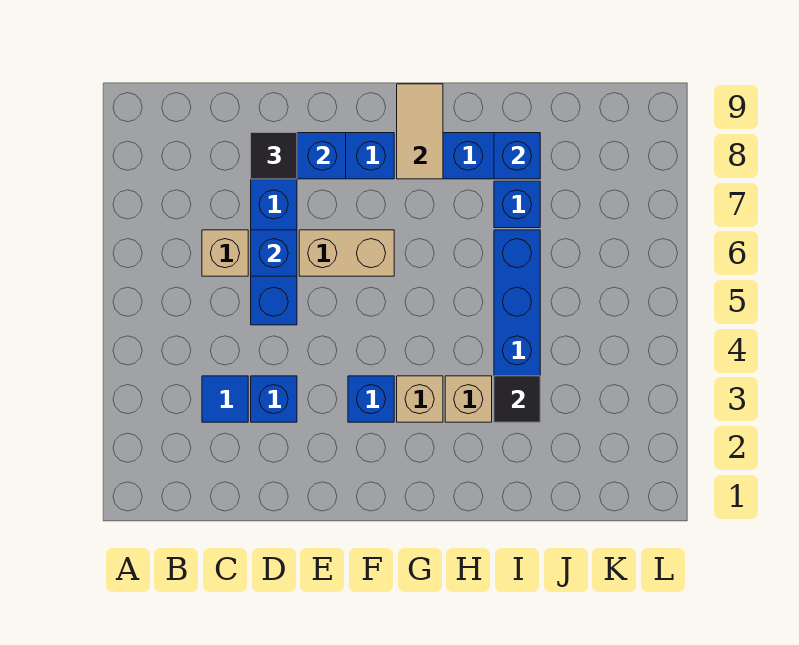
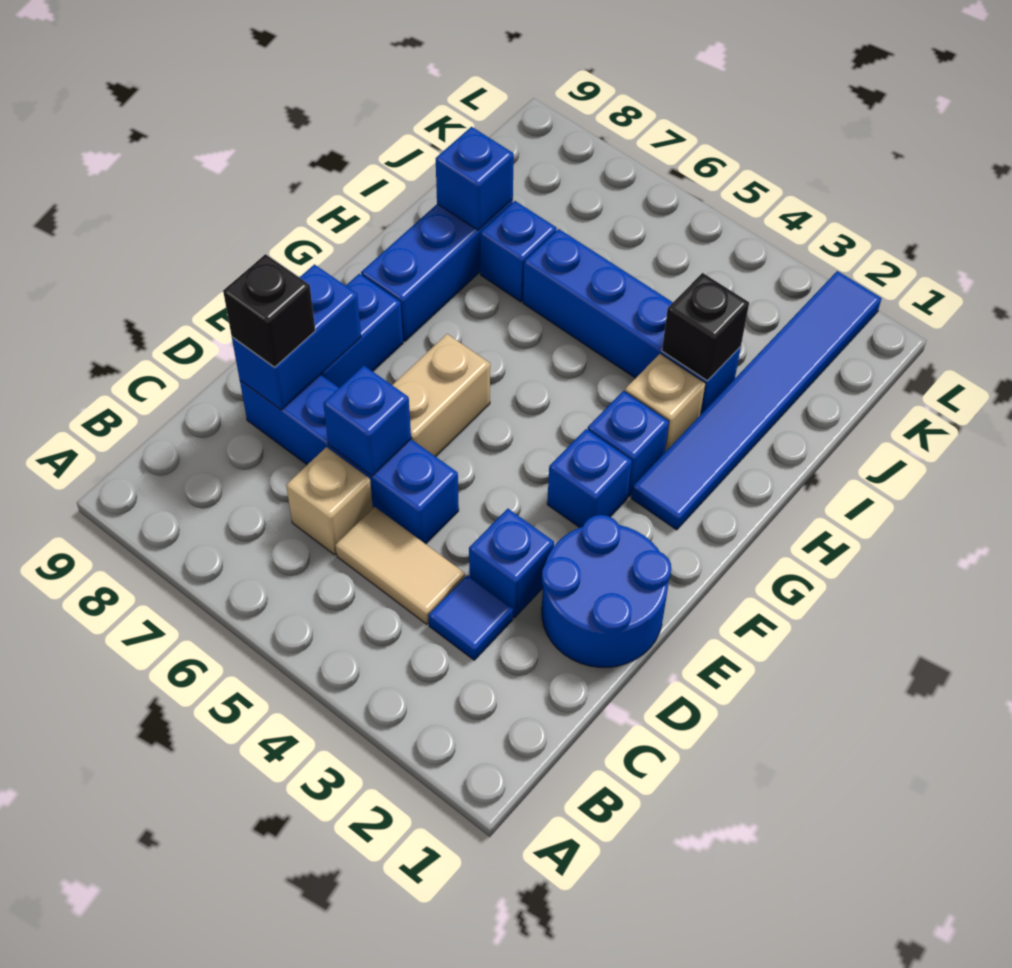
none -> blue round brick D1:E2 level 1
black tile D8 level 3 -> black brick D8 level 3
none -> blue tile G2:L2 level 1
tan brick G3 level 1 -> blue brick G3 level 1
tan tile G8:G9 level 2 -> tan tile C4:C5 level 1
black tile I3 level 2 -> black brick I3 level 2

